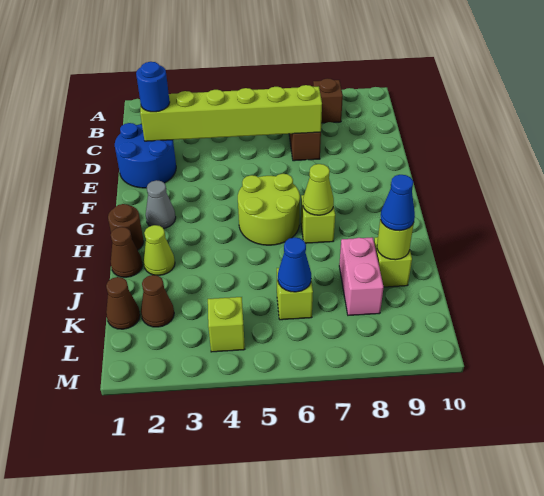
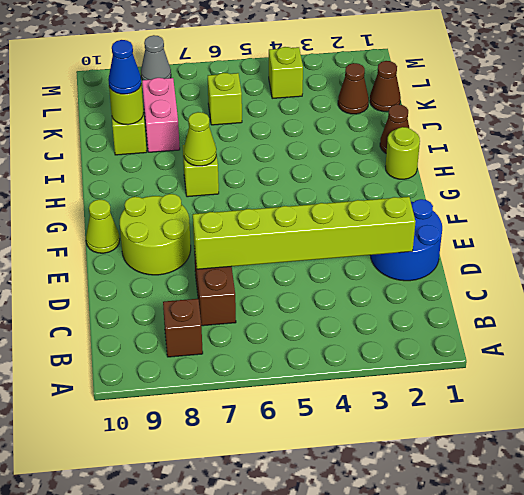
blue round brick D2 level 3 -> none
grey cone G2 level 1 -> grey cone M8 level 1
lime round brick G5:H6 level 1 -> lime round brick E8:F9 level 1
brown round brick H1 level 1 -> lime round brick H1 level 1
lime cone I2 level 1 -> lime cone F10 level 1
blue cone K6 level 2 -> none

